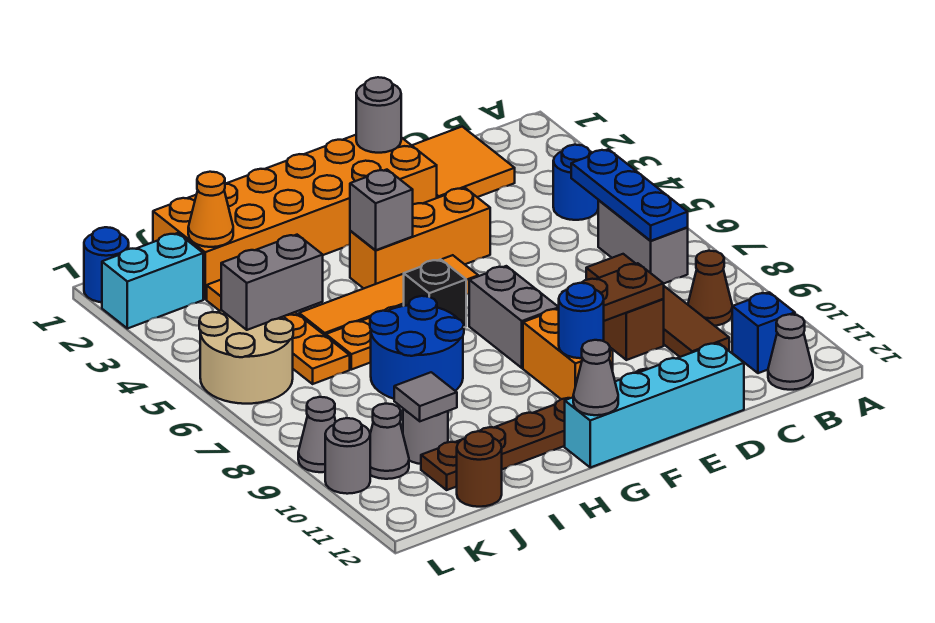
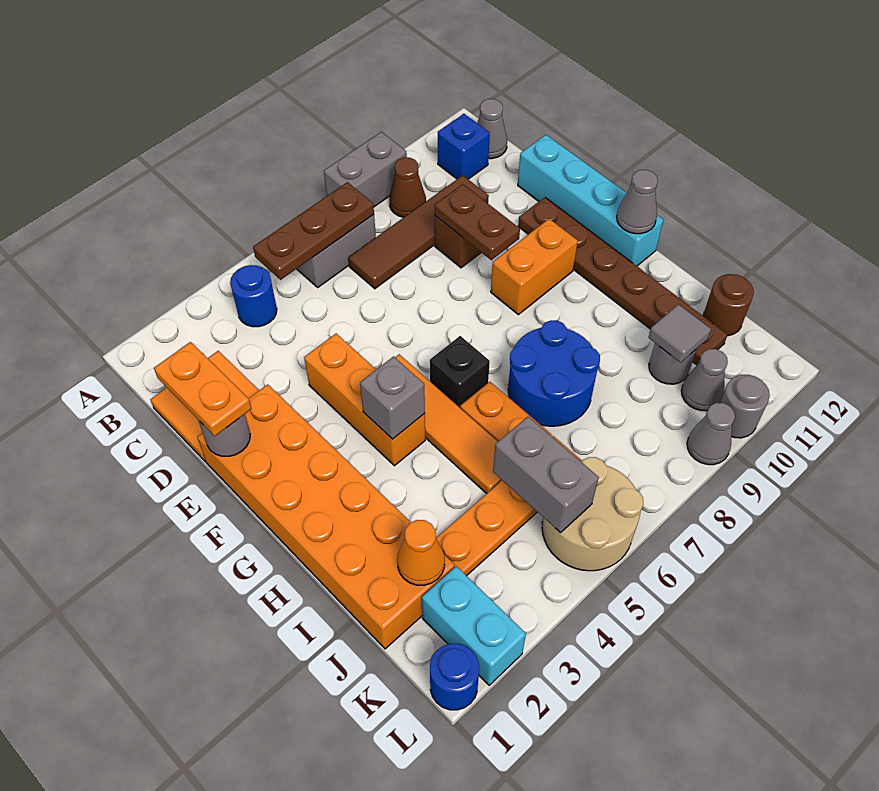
blue plate B5:B7 level 2 -> brown plate B5:B7 level 2
none -> orange plate D1:E1 level 3
grey brick F7:F8 level 1 -> grey brick A8:A9 level 1
blue round brick F10 level 2 -> none

